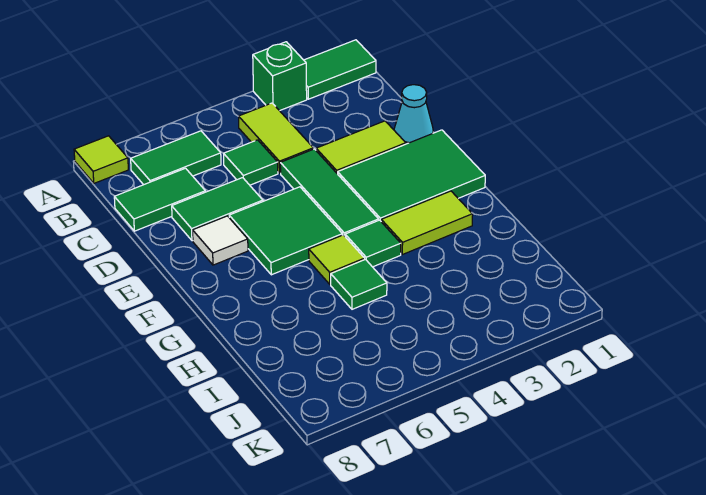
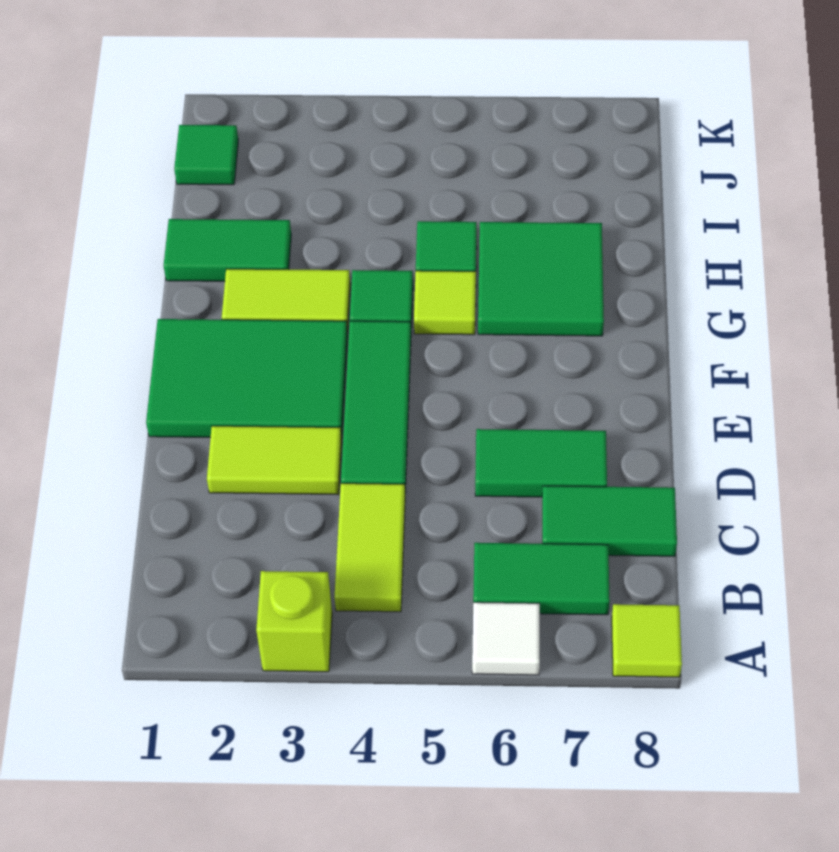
green tile A1:A2 level 1 -> green tile H1:H2 level 1
green brick A3 level 1 -> lime brick A3 level 1
green tile C5 level 1 -> green tile J1 level 1
cyan cone D1 level 1 -> none
green tile E5:F6 level 1 -> green tile G6:H7 level 1
white tile E7 level 1 -> white tile A6 level 1

